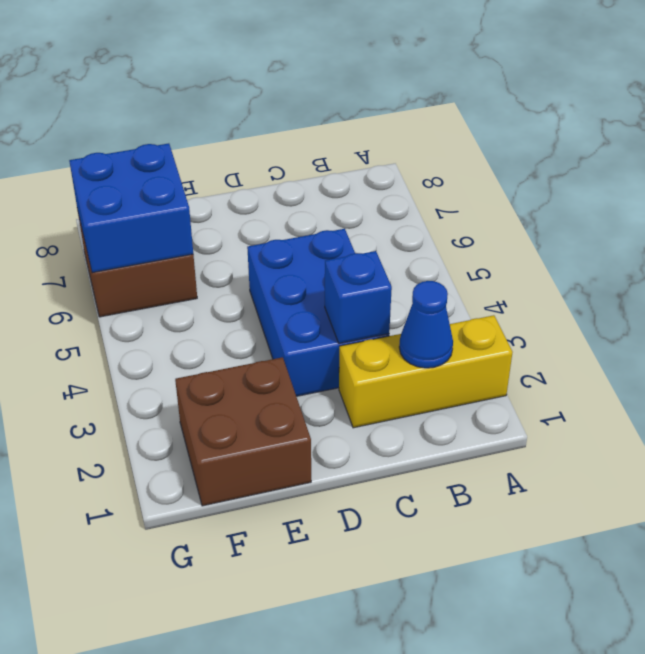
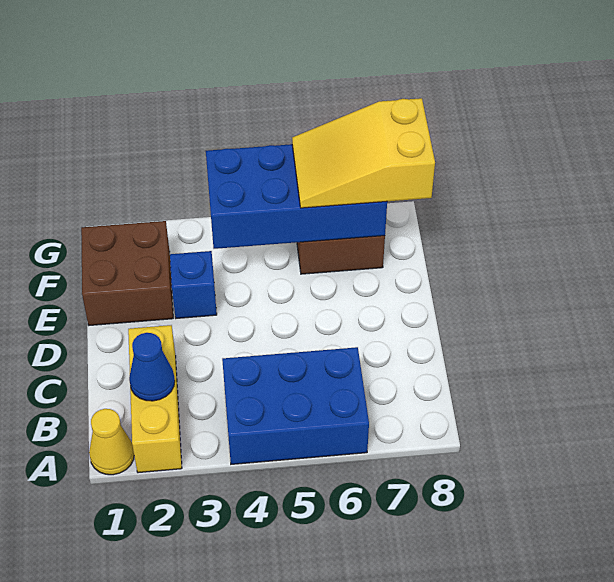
none -> yellow cone A1 level 1
blue brick C3:D5 level 1 -> blue brick A4:B6 level 1
blue brick C3 level 2 -> blue brick E3 level 1
blue brick F6:G7 level 2 -> blue brick F4:G7 level 2
none -> yellow slope F6:G8 level 3 top 8

